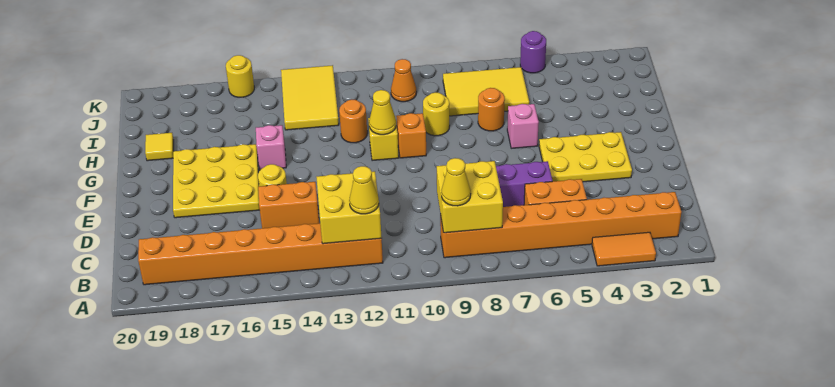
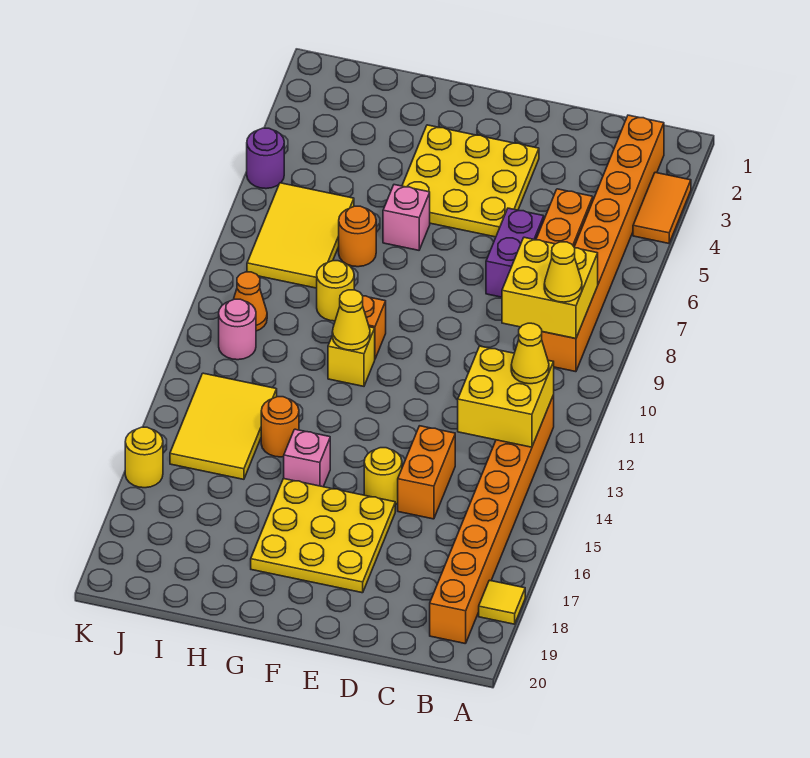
yellow plate E3:F5 level 1 -> yellow plate E3:G5 level 1
orange round brick H12 level 1 -> orange round brick H14 level 1
yellow tile H19 level 1 -> yellow tile A18 level 1
yellow tile I13:K14 level 1 -> yellow tile I13:J15 level 1
none -> pink round brick J11 level 1

